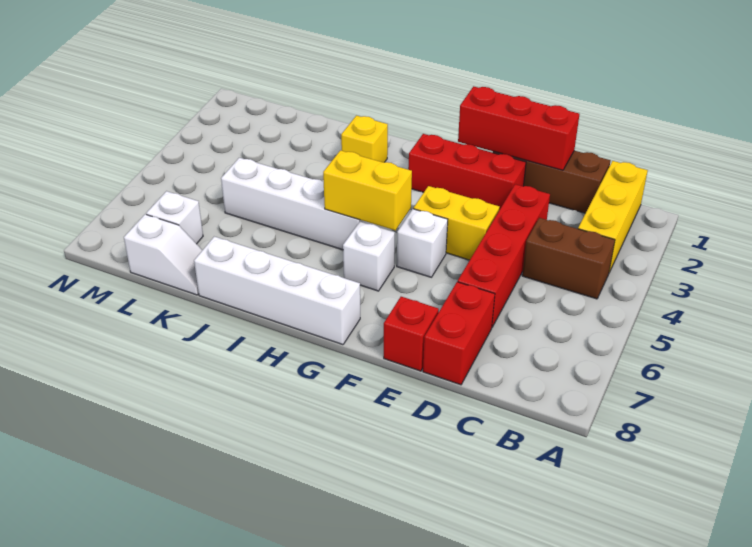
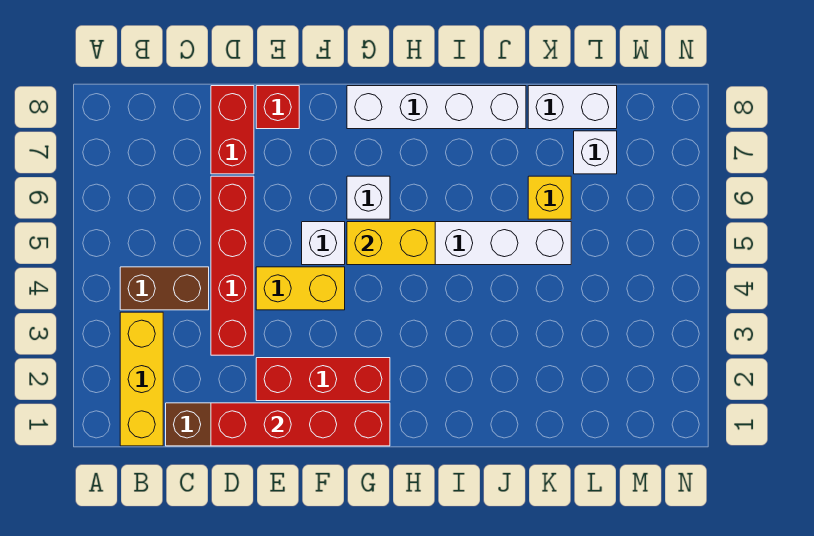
red brick D1:F1 level 2 -> red brick D1:G1 level 2
yellow brick I2 level 1 -> yellow brick K6 level 1
white slope K8:L8 level 1 top L -> white brick K8:L8 level 1

